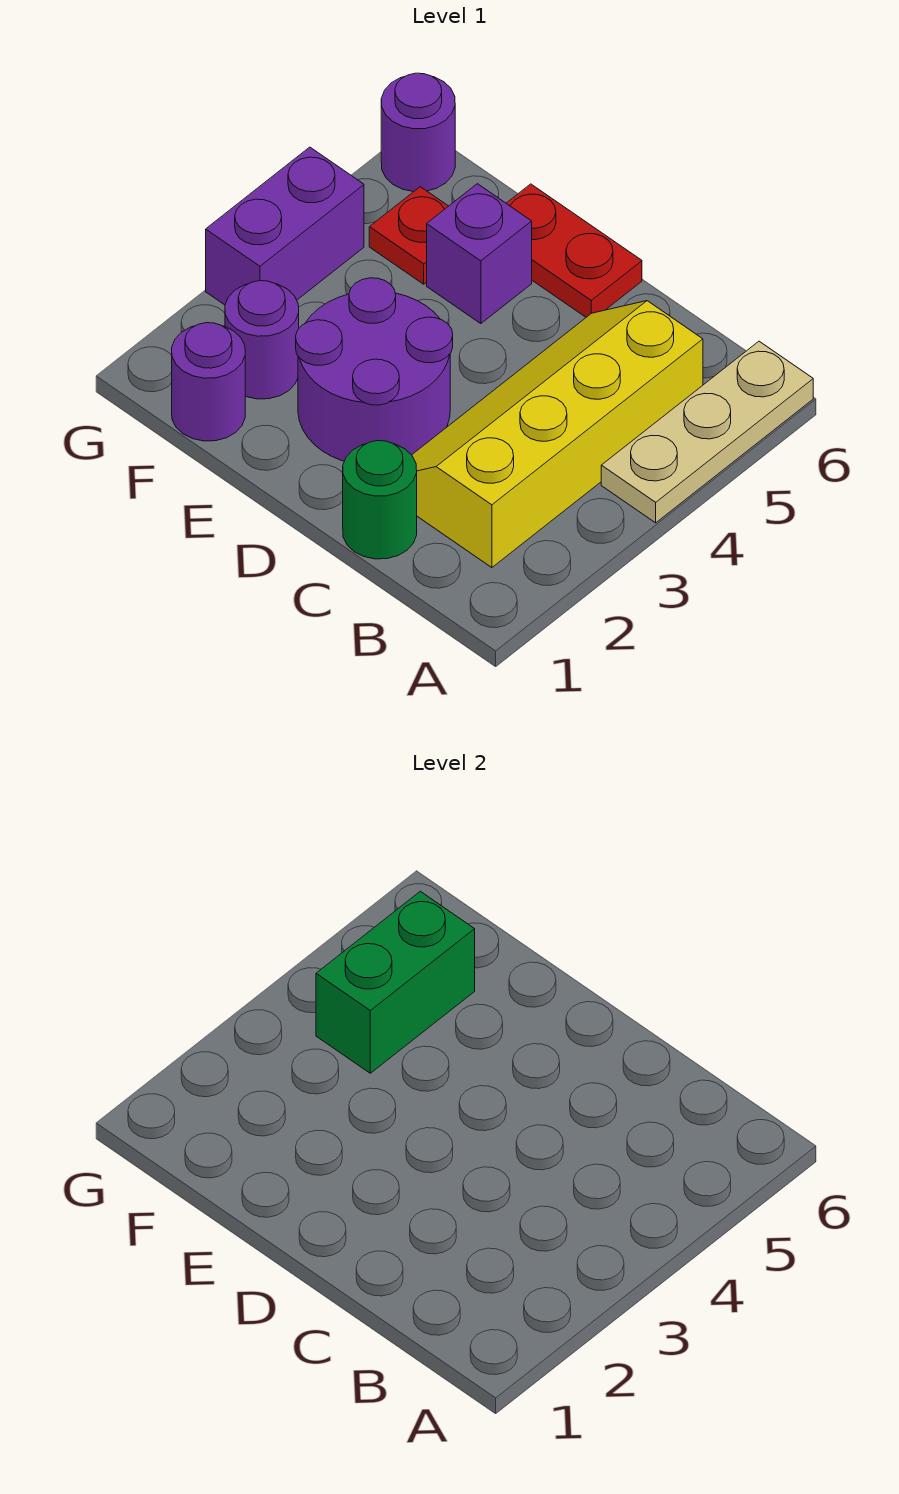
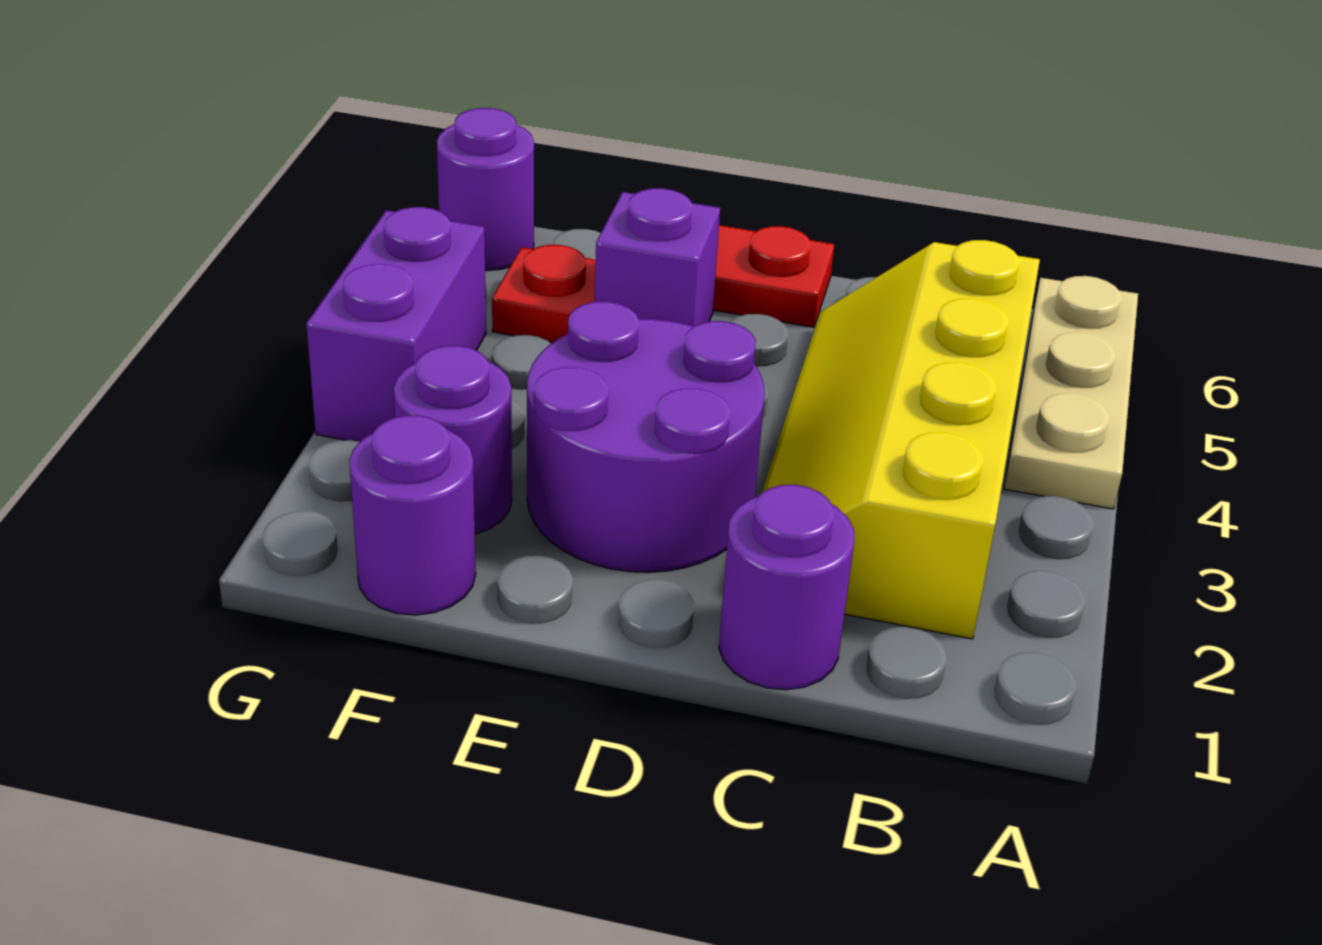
green round brick C1 level 1 -> purple round brick C1 level 1
green brick F4:F5 level 2 -> none

